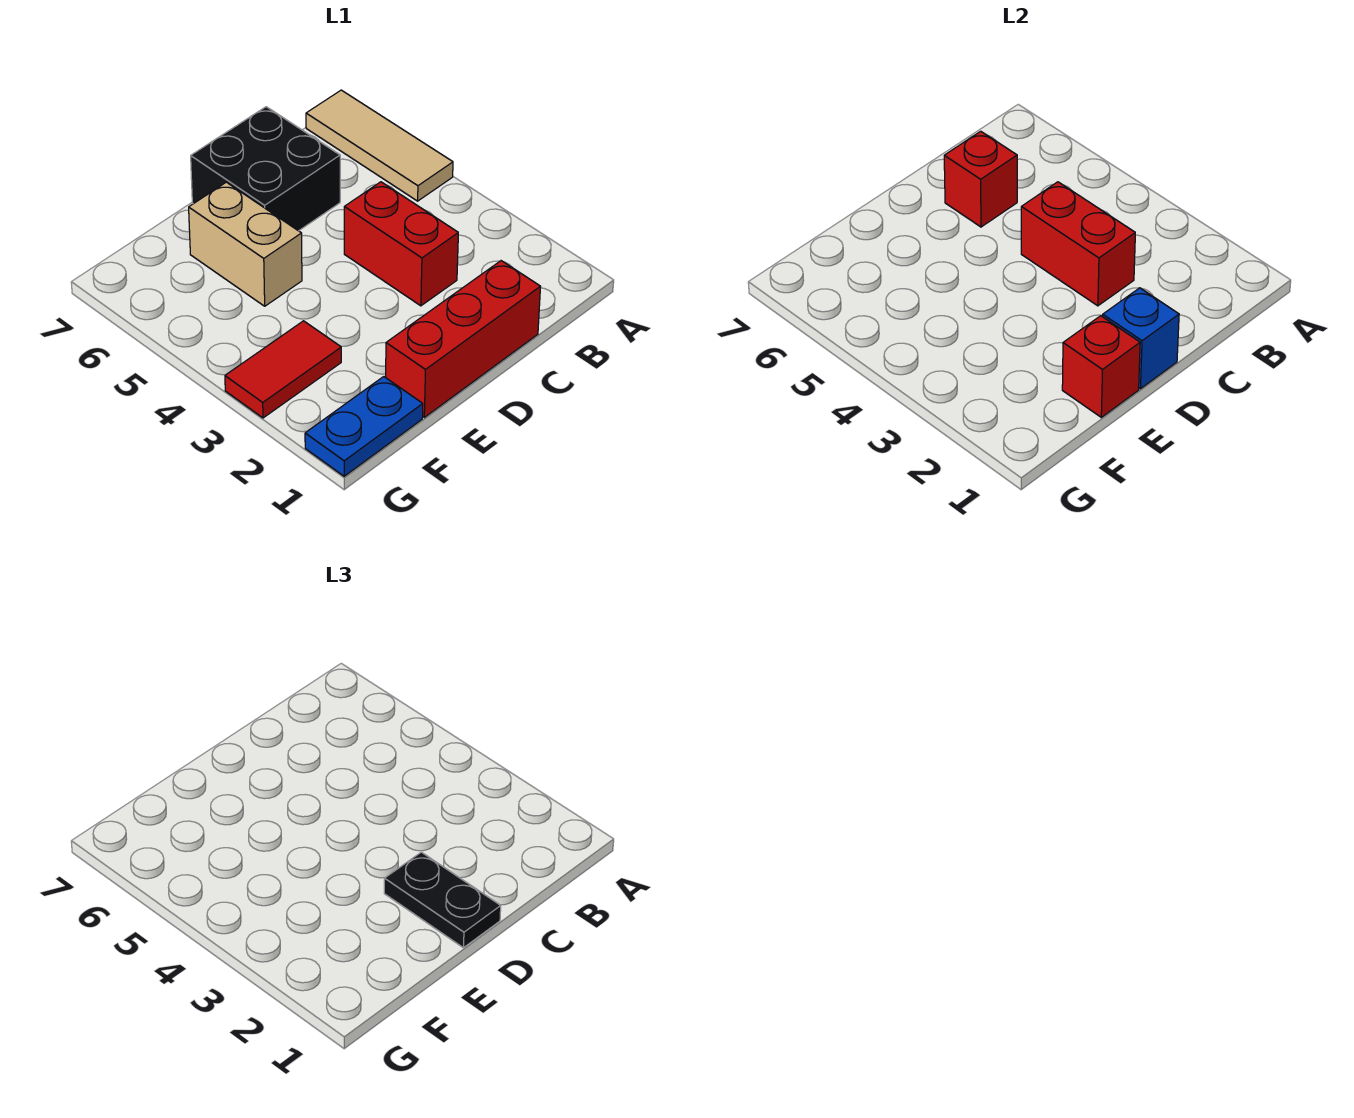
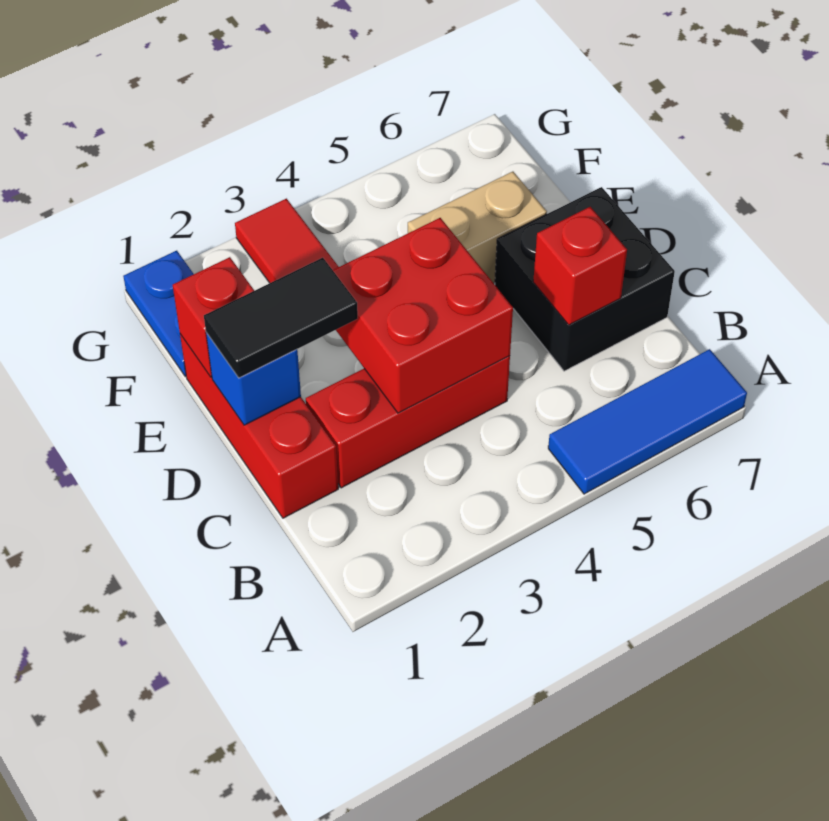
tan tile A5:A7 level 1 -> blue tile A5:A7 level 1
red brick C3:C4 level 1 -> red brick C2:C4 level 1
red brick C3:C4 level 2 -> red brick C3:D4 level 2
black plate D1:D2 level 3 -> black tile D1:D2 level 3

